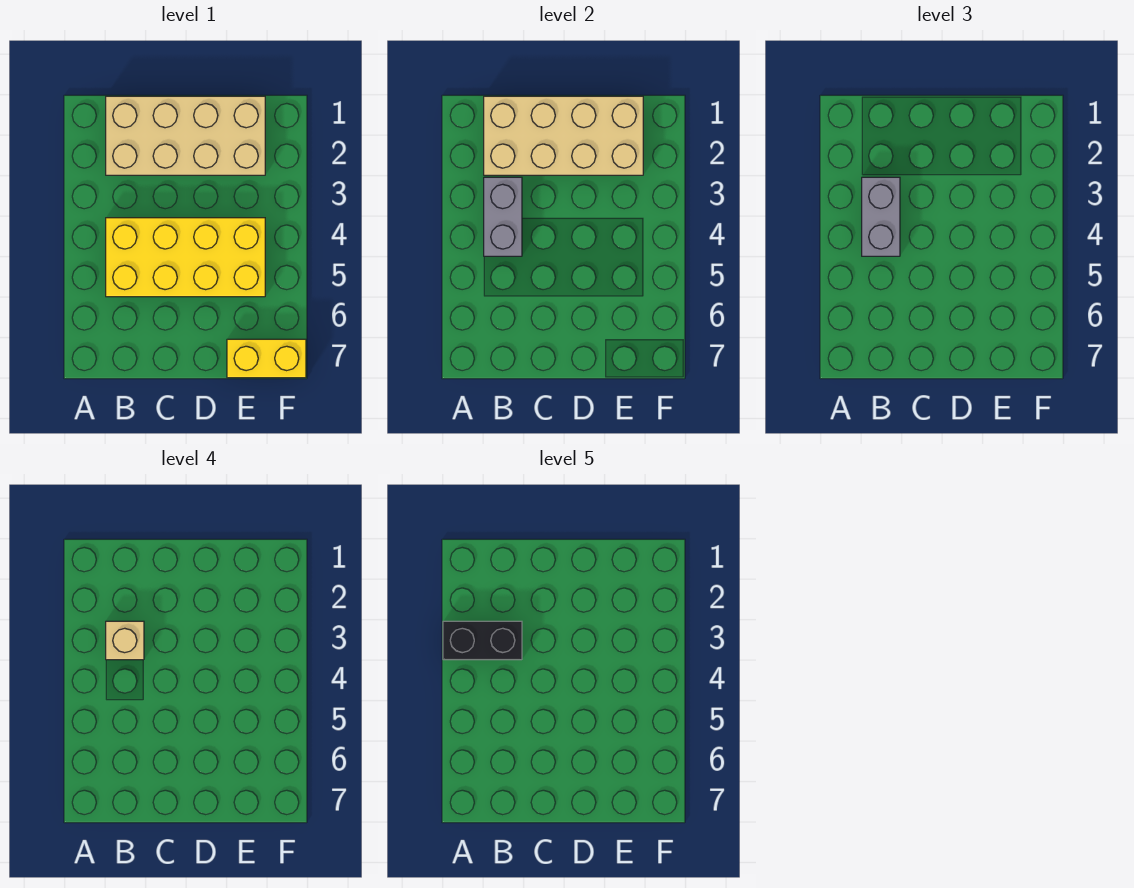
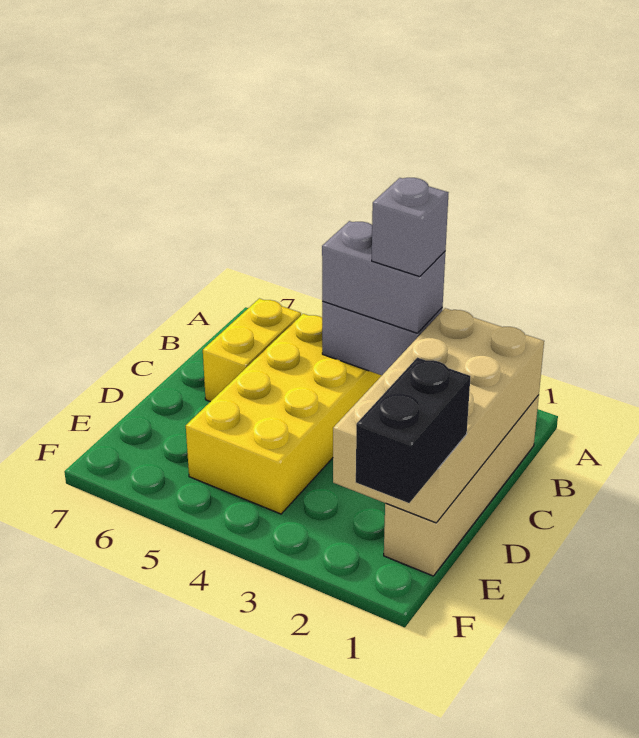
black brick A3:B3 level 5 -> black brick E1:F1 level 3
tan brick B1:E2 level 1 -> tan brick B1:E1 level 1
tan brick B3 level 4 -> grey brick B3 level 4
yellow brick E7:F7 level 1 -> yellow brick B6:C6 level 1

